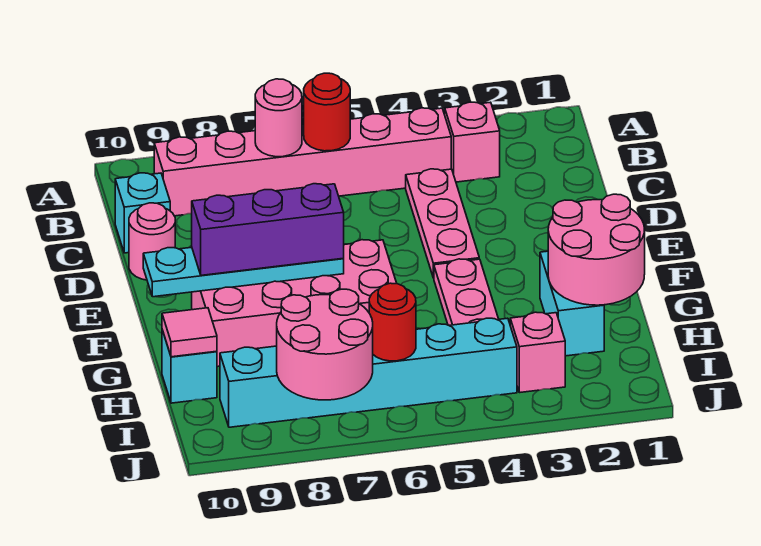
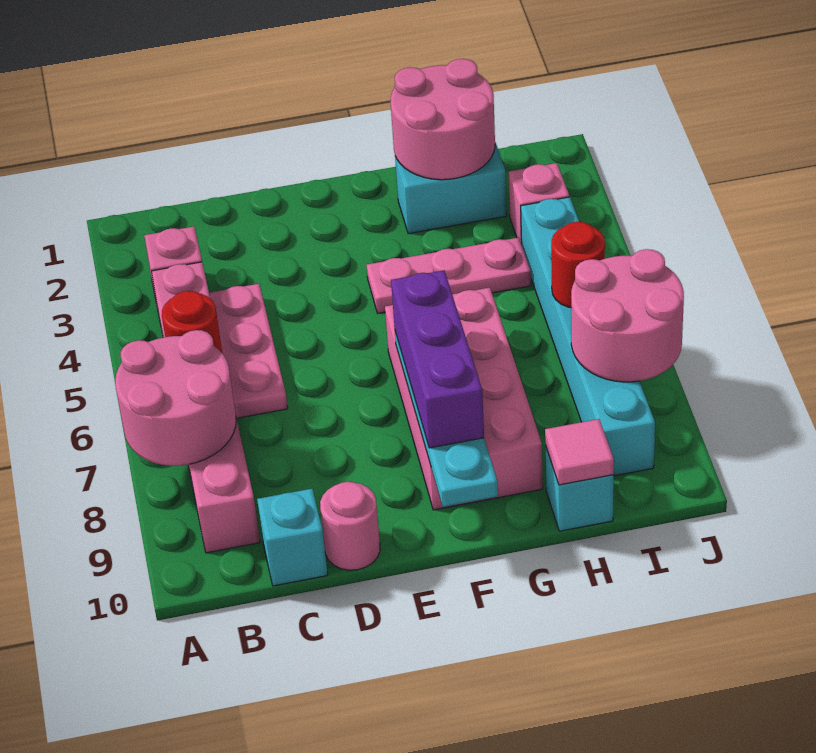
pink round brick B7 level 2 -> pink round brick A7:B8 level 2
pink plate C4:E4 level 1 -> pink plate C4:C6 level 1

